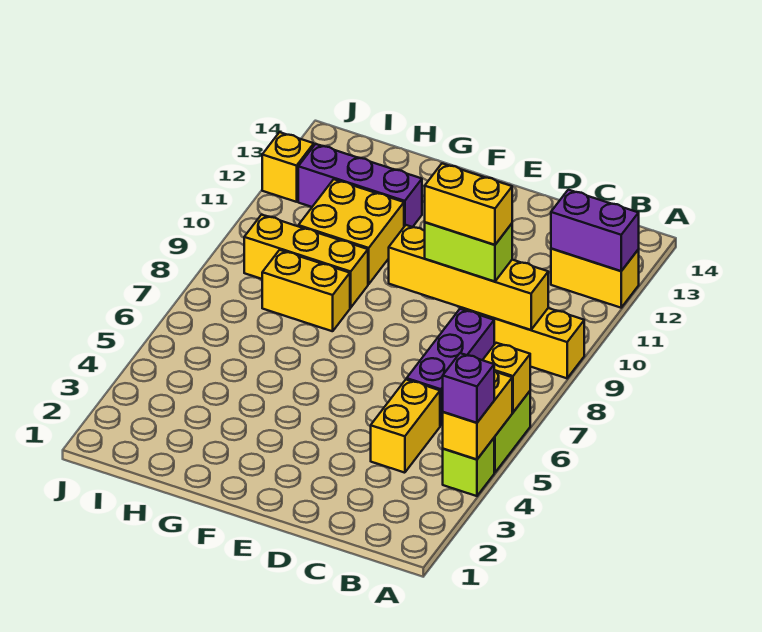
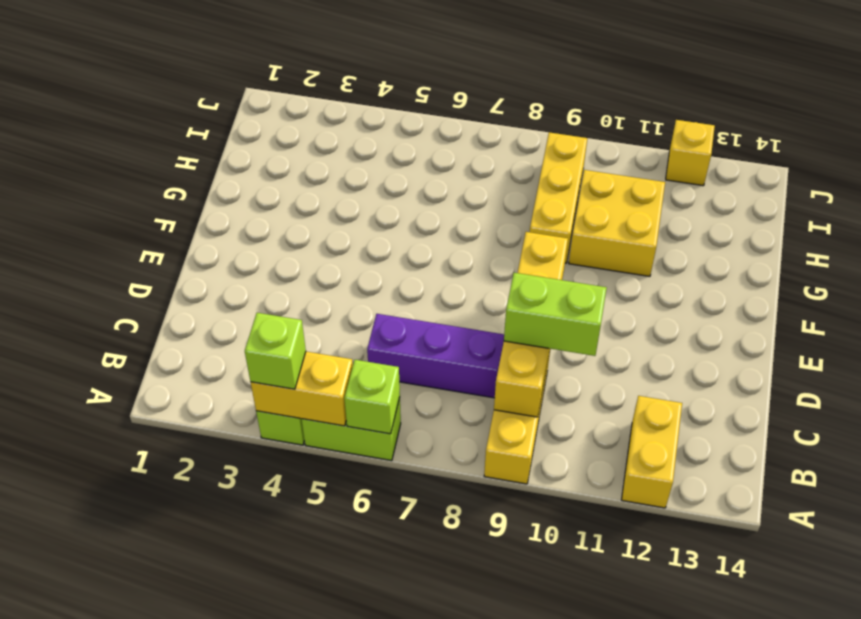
purple brick A4 level 3 -> lime brick A4 level 3
yellow brick A6 level 2 -> lime brick A6 level 2
purple brick A12:B12 level 2 -> none
yellow brick C4:C5 level 1 -> none
lime brick C9:D9 level 3 -> lime brick C9:C10 level 3
yellow brick C9:D9 level 4 -> none
yellow brick G8:H8 level 1 -> none
purple brick G12:I12 level 1 -> none

